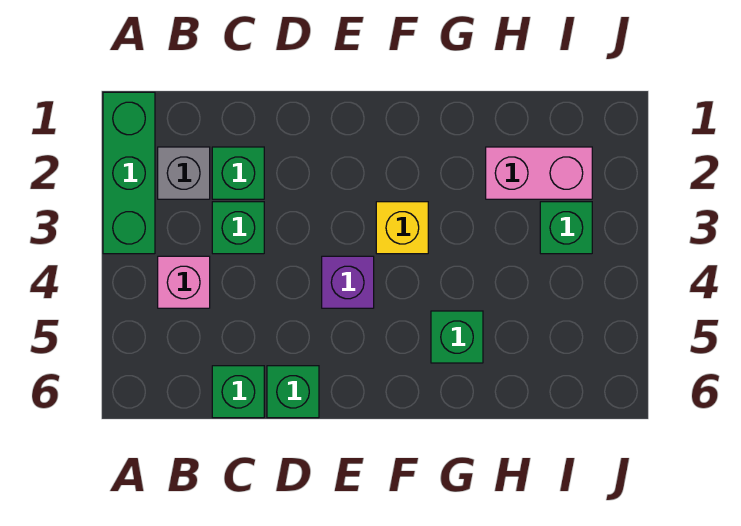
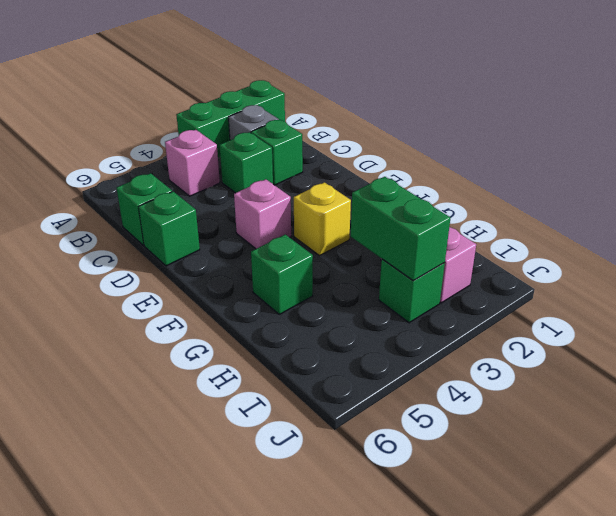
purple brick E4 level 1 -> pink brick E4 level 1
none -> green brick H3:I3 level 2

